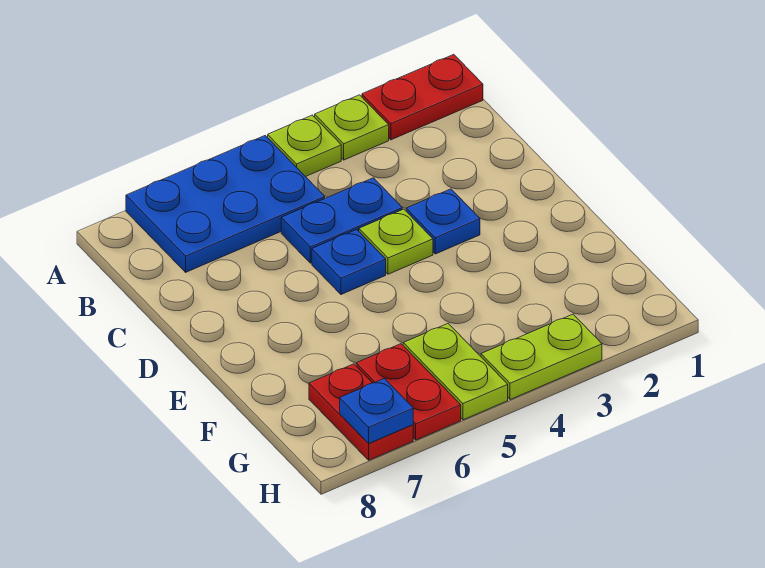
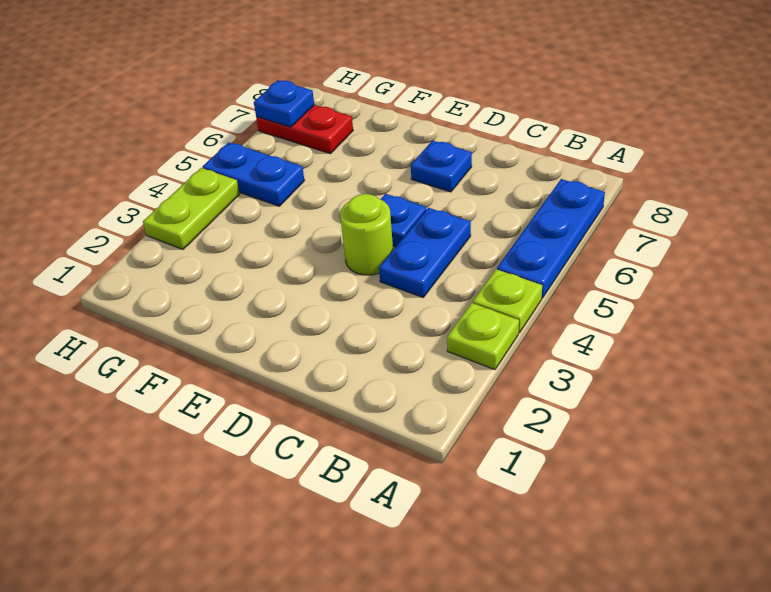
red plate A1:A2 level 1 -> none
blue plate A5:B7 level 1 -> blue plate A5:A7 level 1
blue plate D3 level 1 -> blue plate D7 level 1
lime plate D4 level 1 -> lime round brick D4 level 1
lime plate G5:H5 level 1 -> blue plate G5:H5 level 1
red plate G6:H6 level 1 -> none

